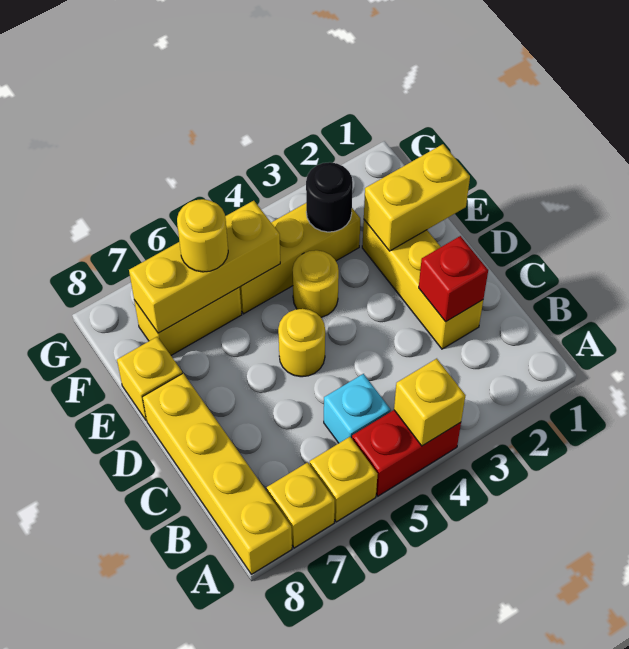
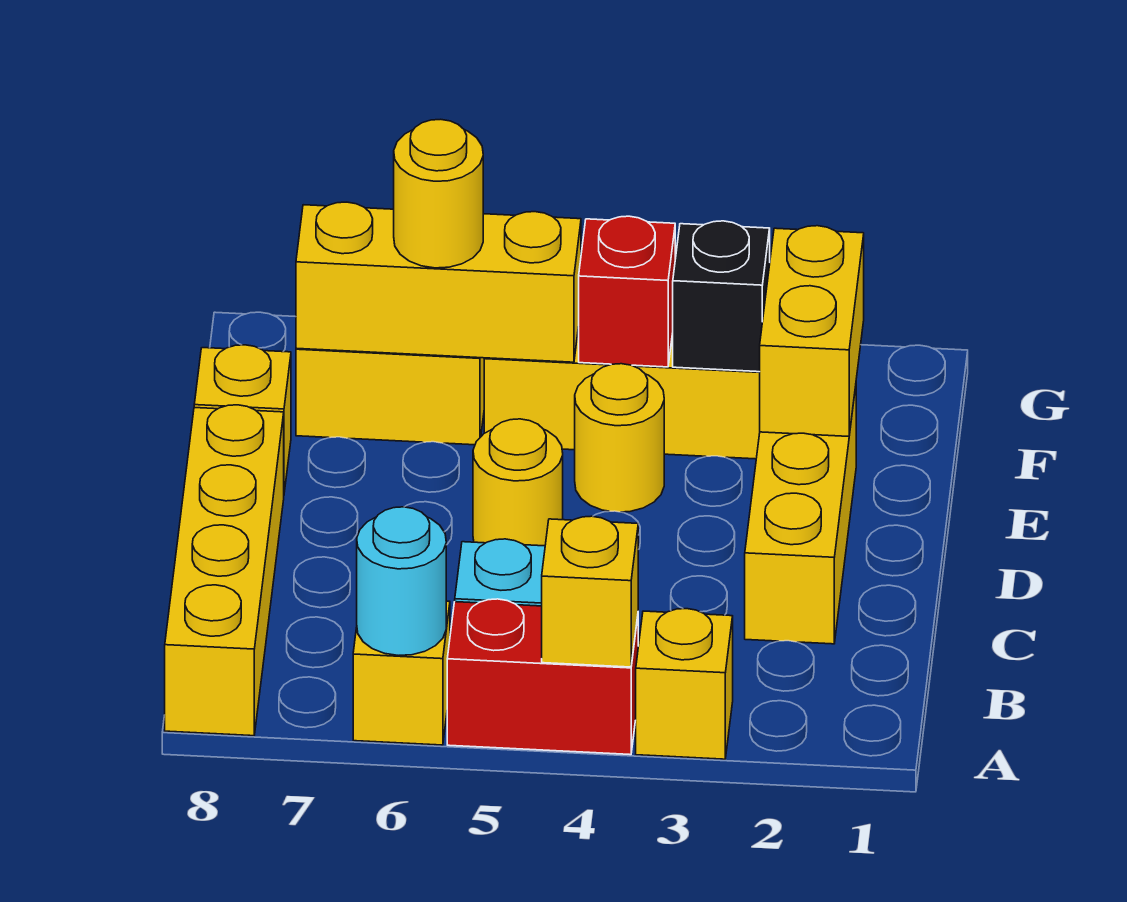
none -> cyan round brick A6 level 2
yellow brick A7 level 1 -> yellow brick A3 level 1
red brick C2 level 2 -> red brick F4 level 2
yellow brick E1:E2 level 2 -> yellow brick E2:F2 level 2
black round brick F3 level 2 -> black brick F3 level 2

